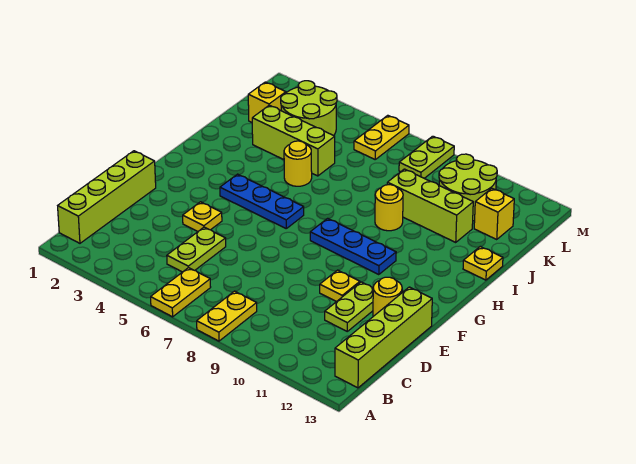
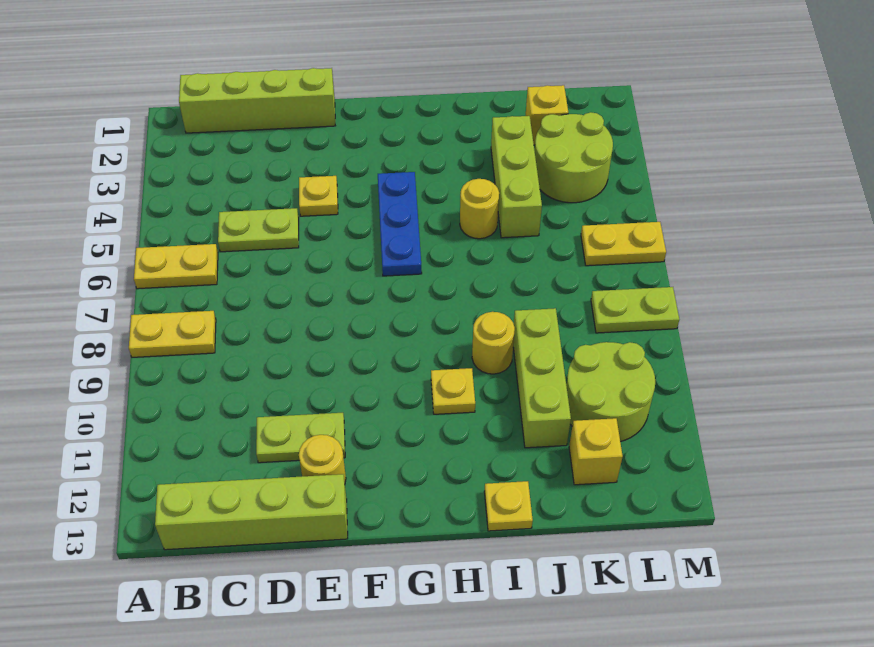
yellow plate E10 level 1 -> yellow plate H10 level 1
blue plate G8:G10 level 1 -> none

